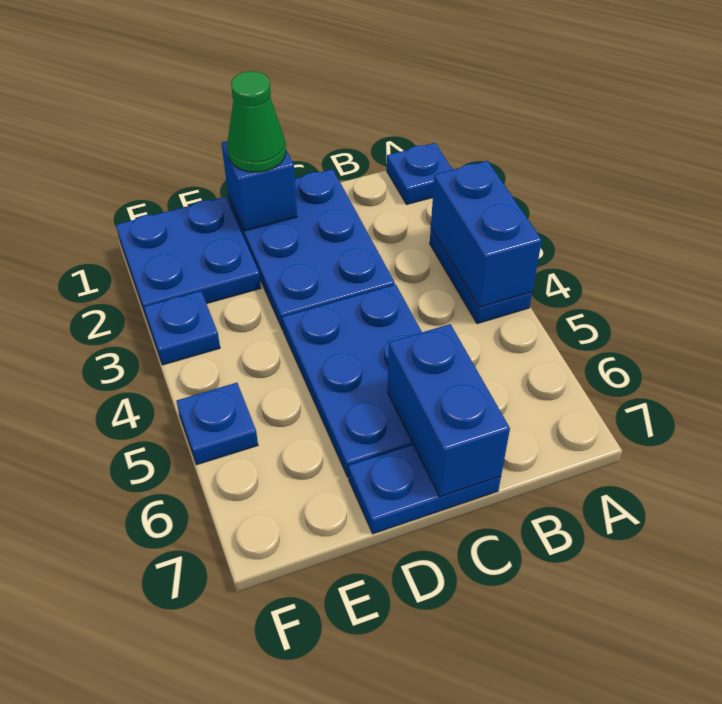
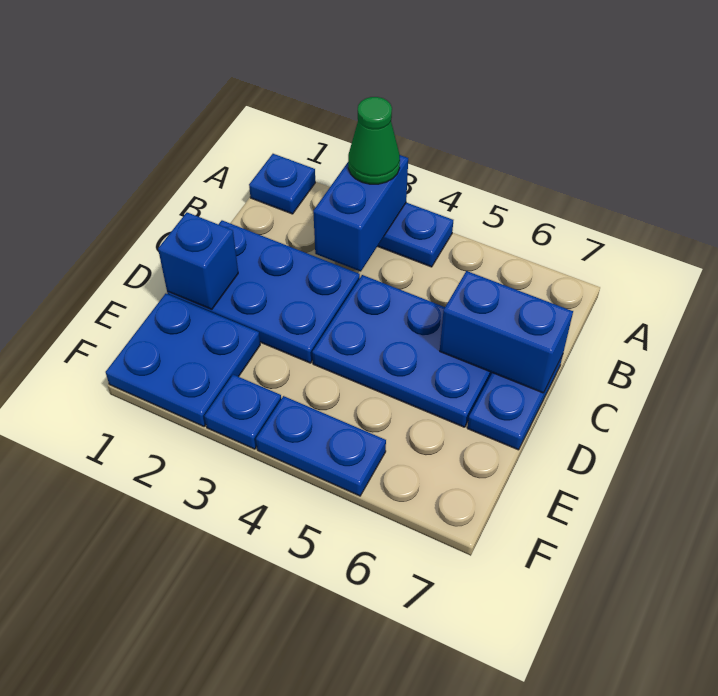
blue brick A3:A4 level 2 -> blue brick A3:B3 level 2
green cone D1 level 3 -> green cone A3 level 3
blue plate F5 level 1 -> blue plate F4:F5 level 1

